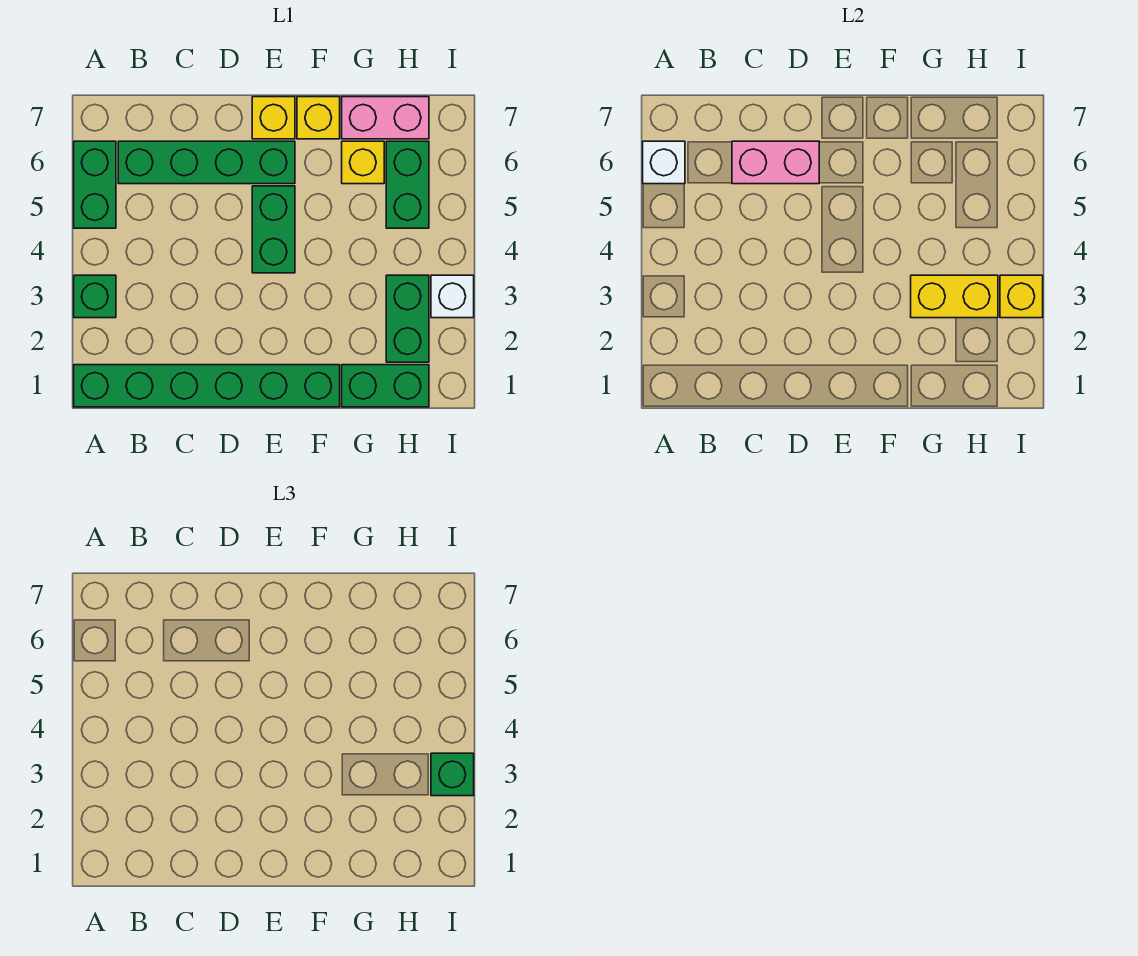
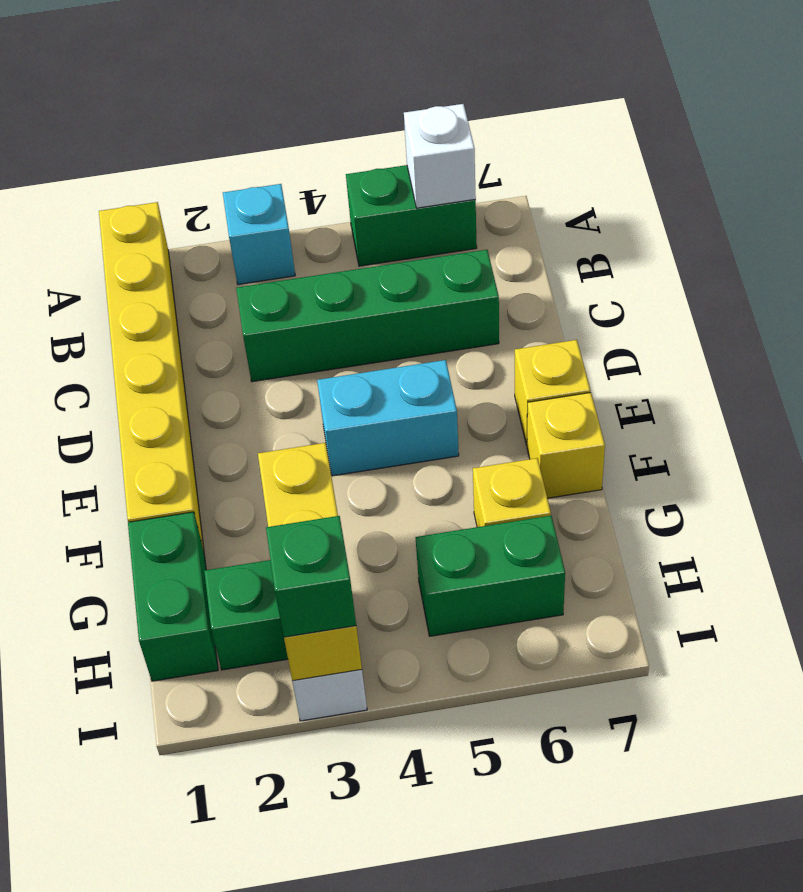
green brick A1:F1 level 1 -> yellow brick A1:F1 level 1
green brick A3 level 1 -> cyan brick A3 level 1
green brick B6:E6 level 1 -> green brick C3:C6 level 1
pink brick C6:D6 level 2 -> none
green brick E4:E5 level 1 -> cyan brick E4:E5 level 1
pink brick G7:H7 level 1 -> none

